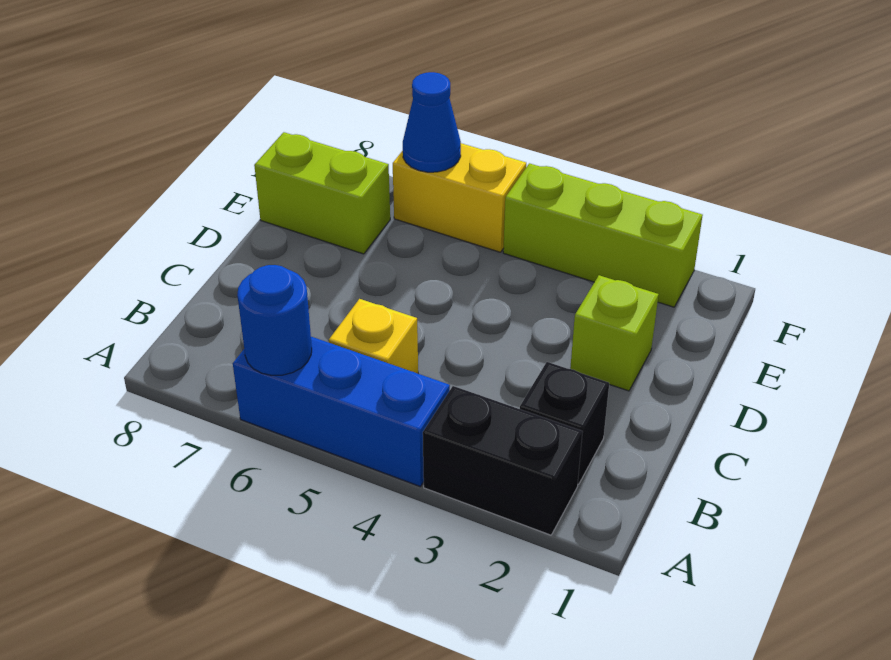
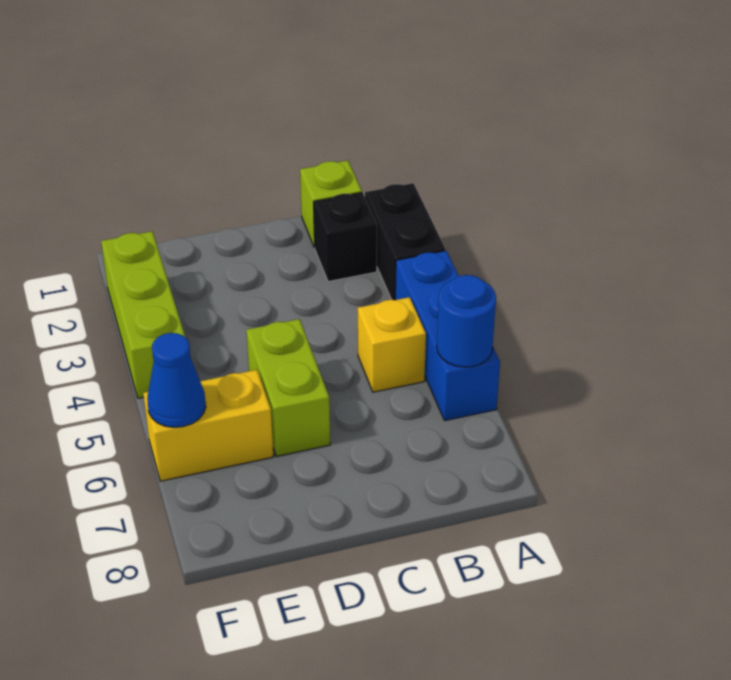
lime brick D2 level 1 -> lime brick B1 level 1
lime brick E7:E8 level 1 -> lime brick D5:D6 level 1
yellow brick F5:F6 level 1 -> yellow brick E6:F6 level 1

